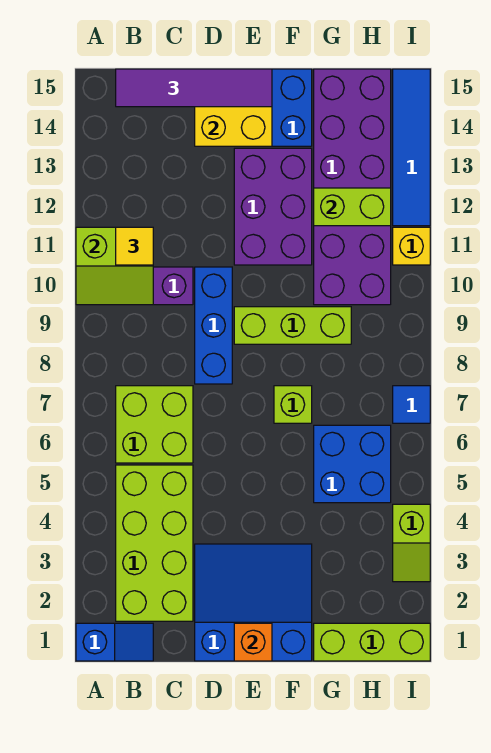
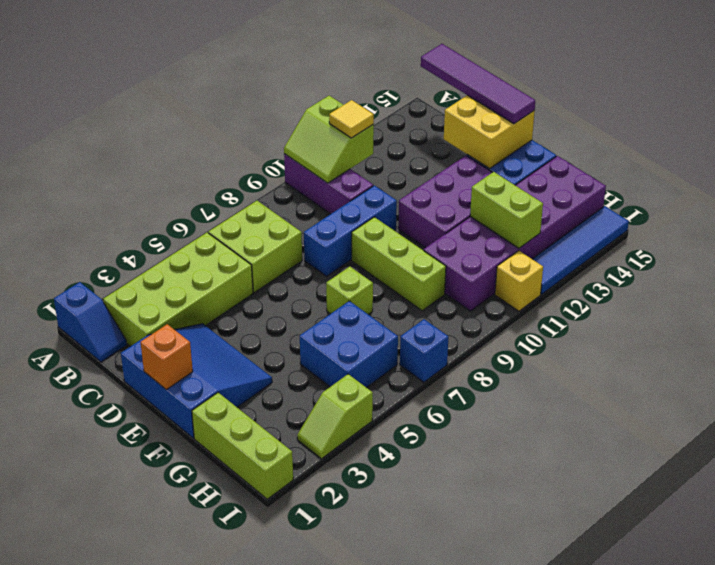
blue tile I7 level 1 -> blue brick I7 level 1

